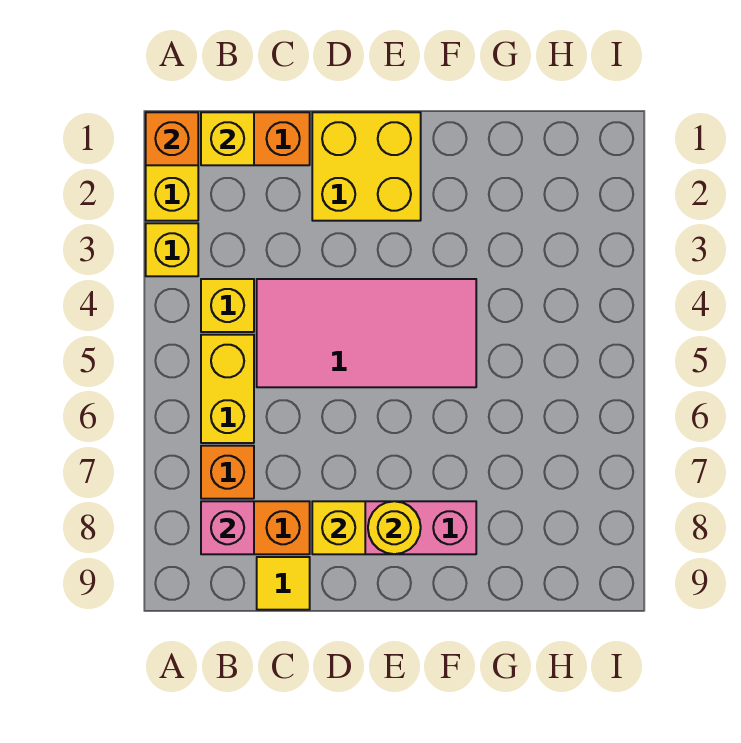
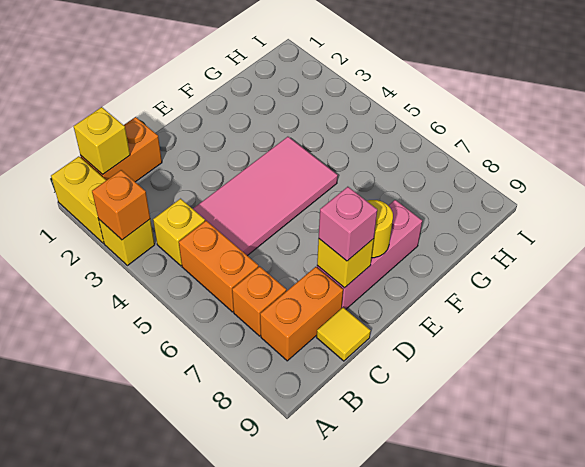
orange brick A1 level 2 -> orange brick A3 level 2
yellow brick B5:B6 level 1 -> orange brick B5:B6 level 1
pink brick B8 level 2 -> pink brick D8 level 3
yellow brick D1:E2 level 1 -> none

